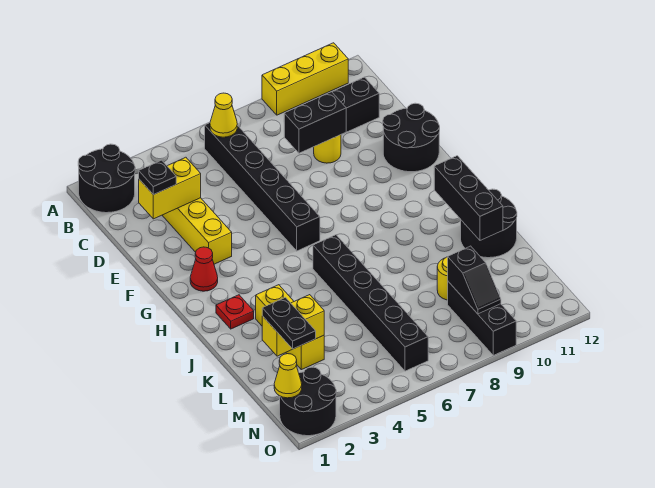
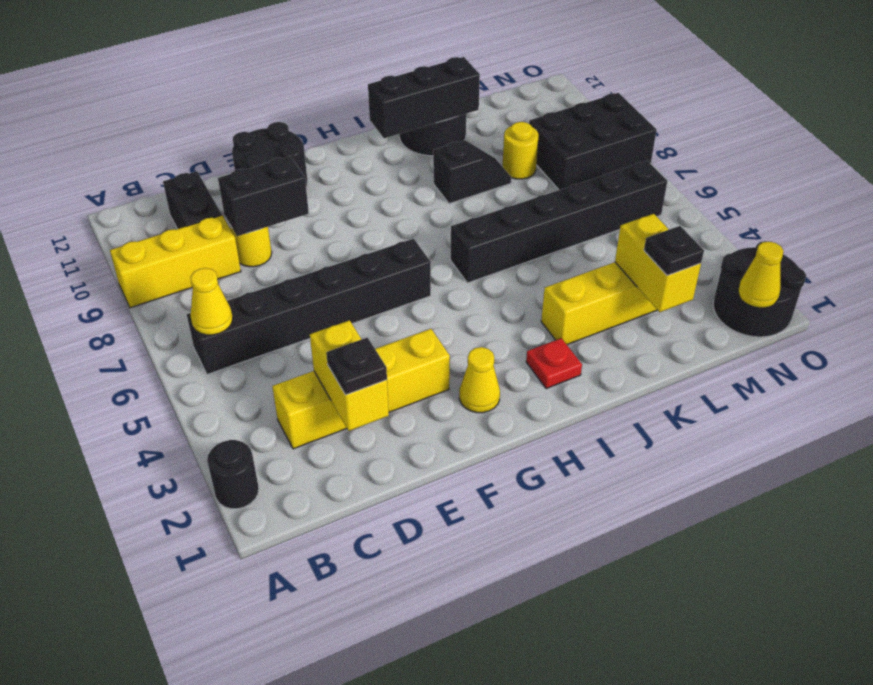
black round brick A1:B2 level 1 -> black round brick A2 level 1
yellow brick A9:A11 level 1 -> yellow brick A9:C9 level 1
black brick D8:D9 level 2 -> black brick D9:E9 level 2
red cone G2 level 1 -> yellow cone G2 level 1
black plate L2:M2 level 3 -> black plate L2 level 3
black brick M9:O9 level 1 -> black brick M8:O9 level 1
black slope M9:N9 level 2 top M -> black slope J9:K9 level 1 top J

